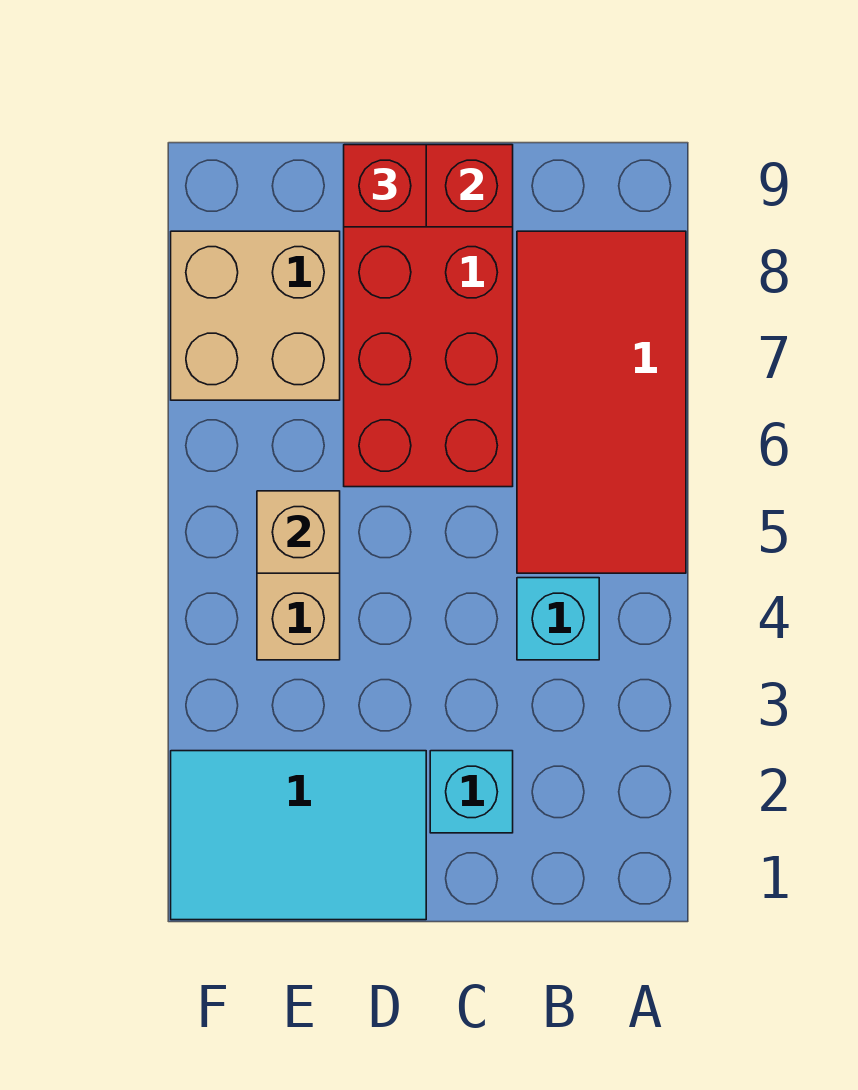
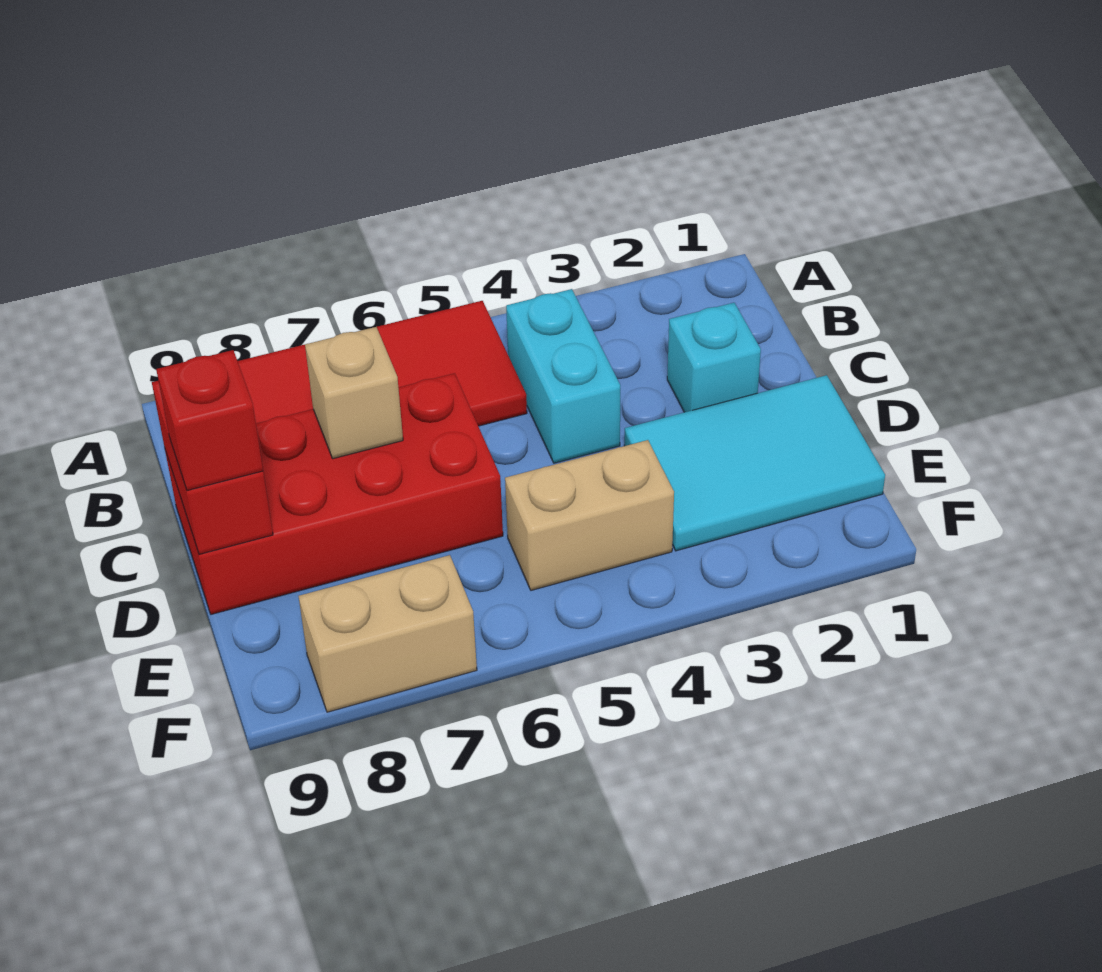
cyan brick B4 level 1 -> cyan brick B4:C4 level 1
cyan tile D1:F2 level 1 -> cyan tile D1:E3 level 1
tan brick E5 level 2 -> tan brick C7 level 2
tan brick E7:F8 level 1 -> tan brick F7:F8 level 1

